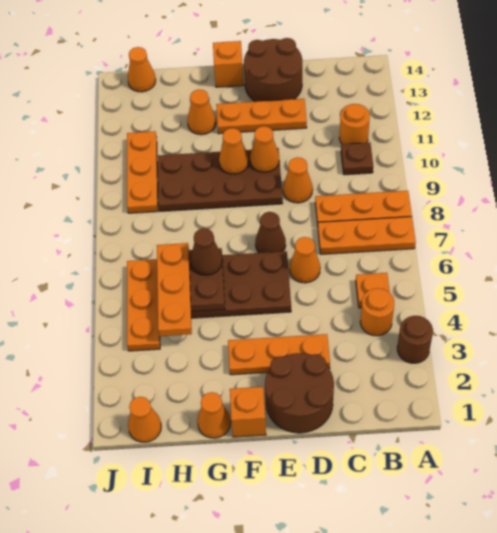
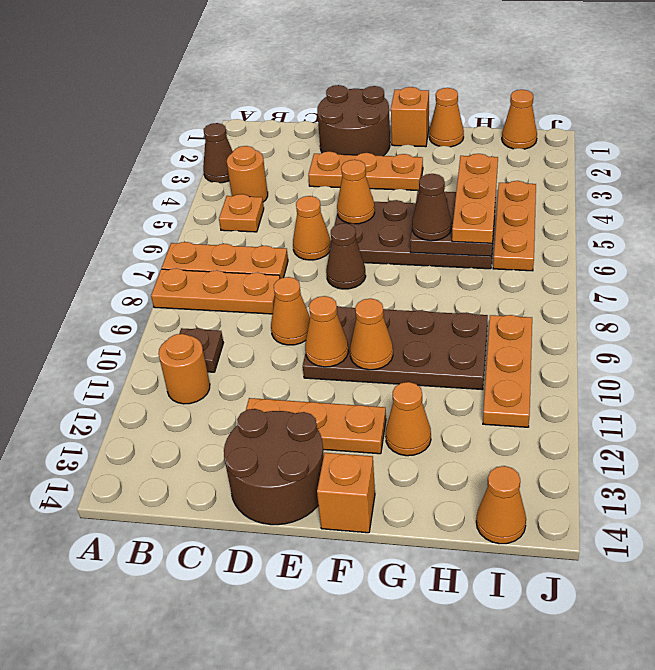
brown round brick A3 level 1 -> brown cone A3 level 1
none -> orange cone E5 level 2

